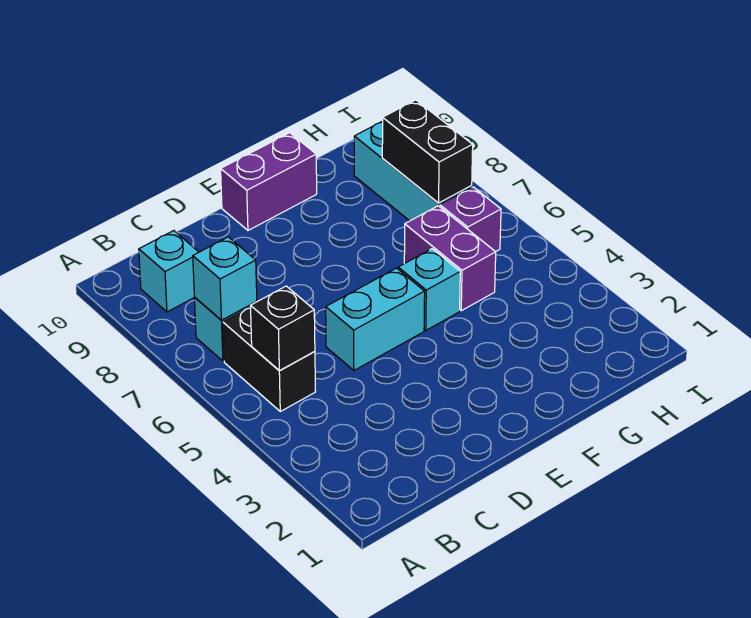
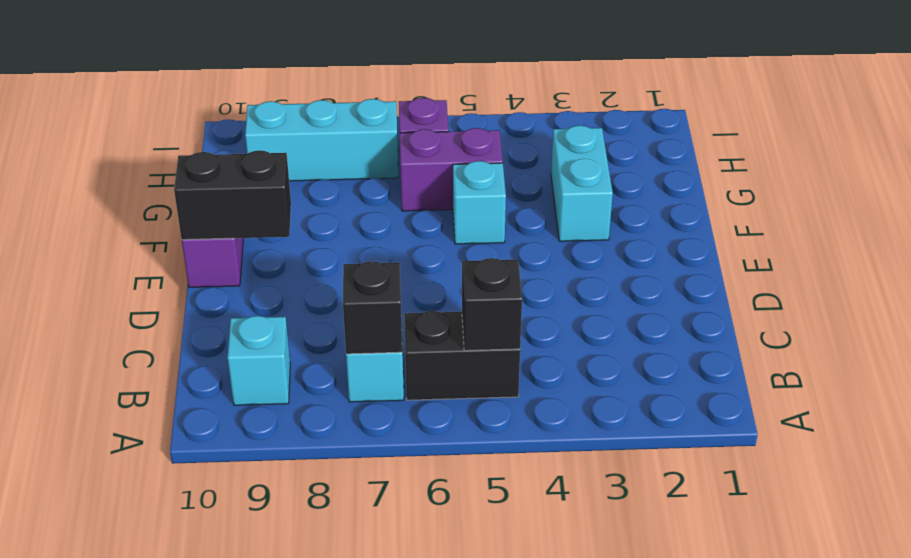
cyan brick B7 level 2 -> black brick B7 level 2
cyan brick D5:E5 level 1 -> cyan brick F3:G3 level 1
black brick H7:H8 level 2 -> black brick E9:E10 level 2

